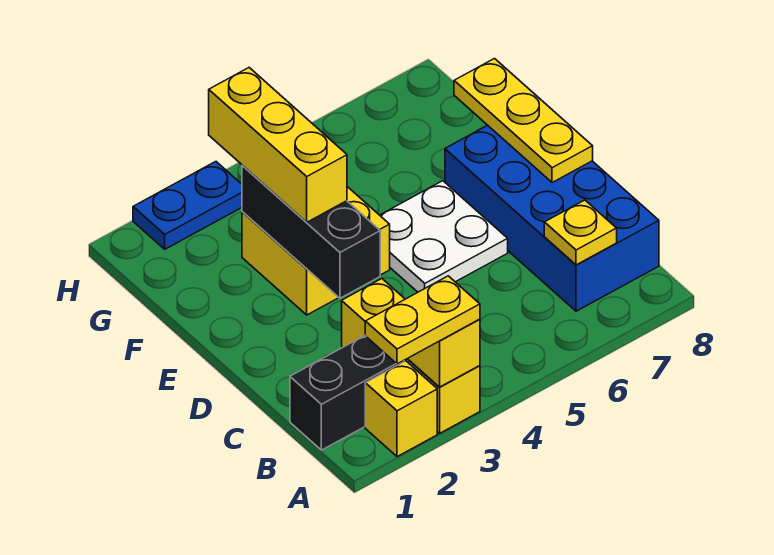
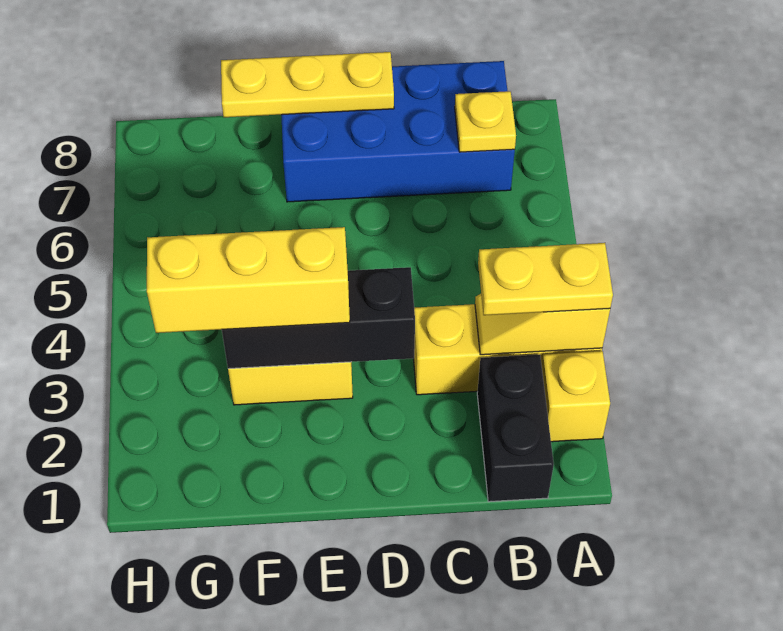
yellow plate A2:A3 level 3 -> yellow plate A3:B3 level 3
white plate D5:E6 level 1 -> none
blue plate H2:H3 level 1 -> none

